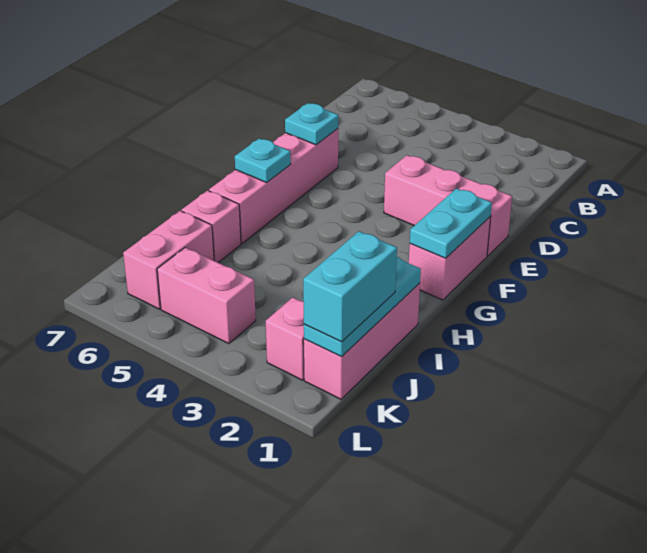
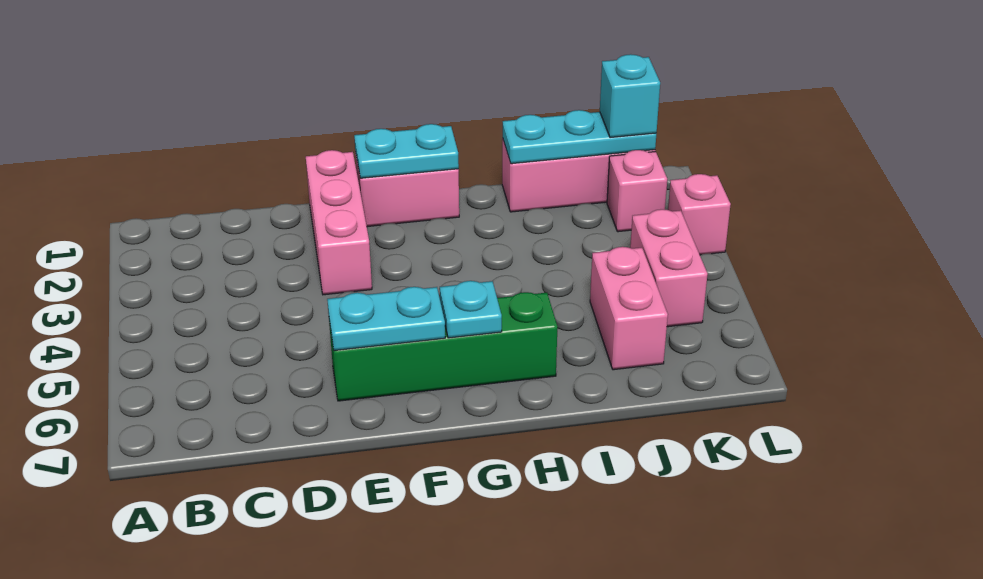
pink brick E6:H6 level 1 -> green brick E6:H6 level 1
cyan plate E6 level 2 -> cyan plate E6:F6 level 2
pink brick I6 level 1 -> pink brick L3 level 1
cyan brick J1:K1 level 3 -> cyan brick K1 level 3
pink brick J6:K6 level 1 -> pink brick J5:J6 level 1

